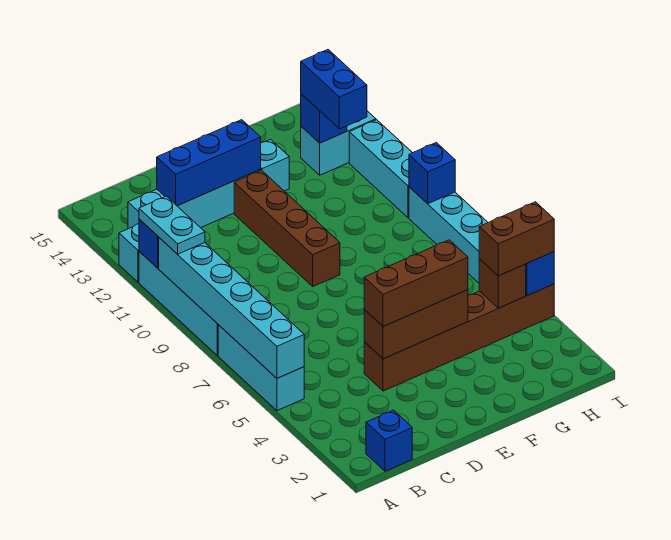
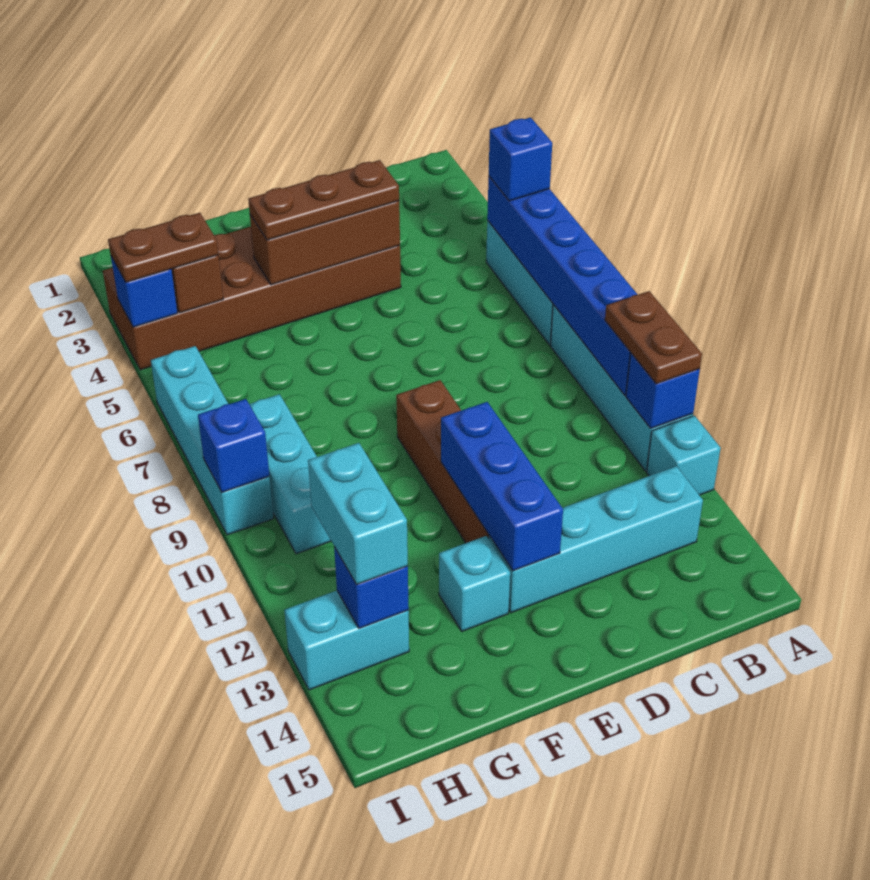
cyan brick A5:A10 level 2 -> blue brick A5:A10 level 2
cyan plate A10:A11 level 3 -> brown plate A10:A11 level 3
blue brick B1 level 1 -> blue brick A5 level 3
blue brick C13:E13 level 2 -> blue brick E11:E13 level 2
brown brick D4:I4 level 1 -> brown brick D3:I4 level 1
brown brick D4:F4 level 3 -> brown plate D4:F4 level 3
brown brick H4:I4 level 3 -> brown plate H4:I4 level 3
blue brick H12:H13 level 3 -> cyan brick H12:H13 level 3
cyan brick I10:I12 level 1 -> cyan brick H8:H10 level 1

